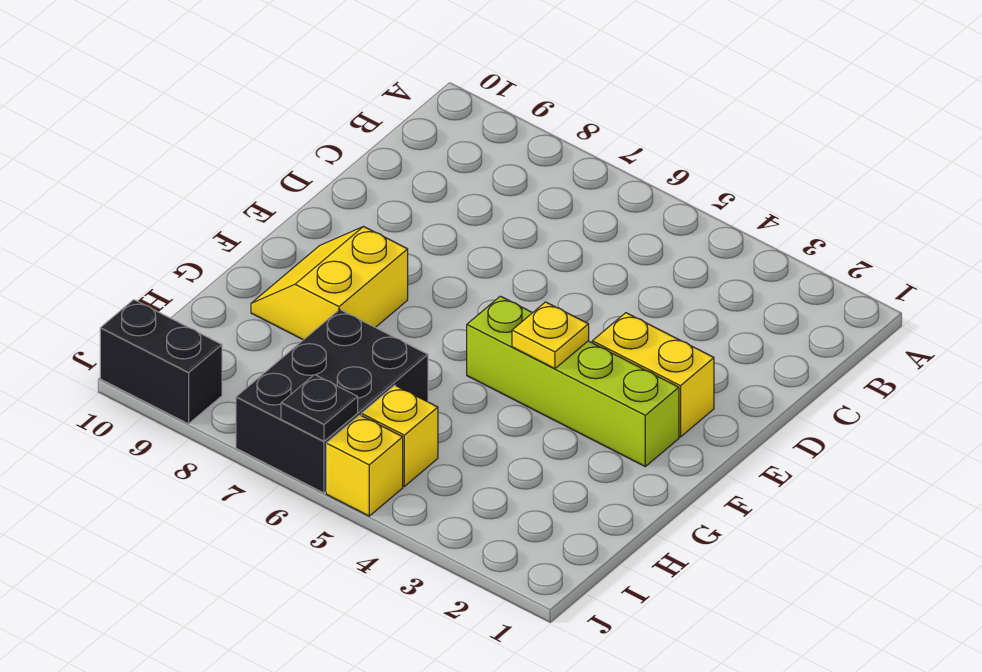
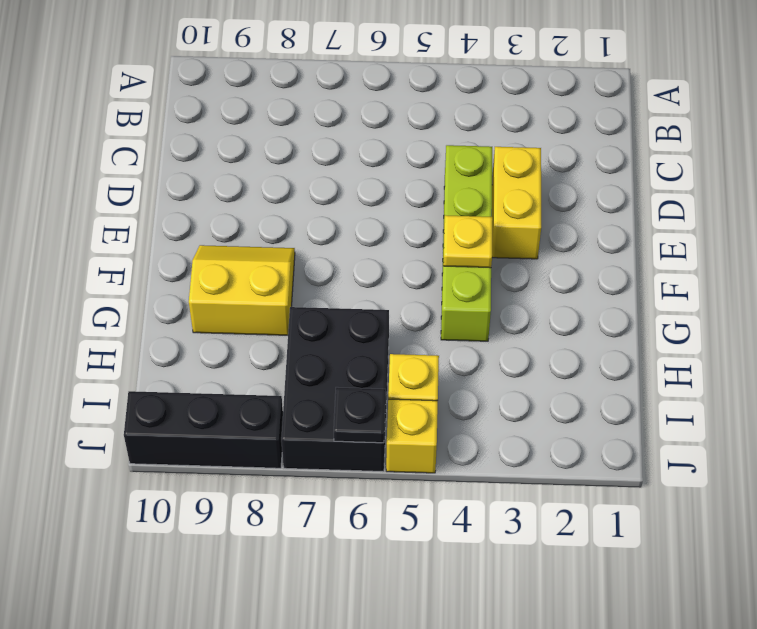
yellow brick E2:E3 level 1 -> yellow brick D3:E3 level 1
lime brick F2:F5 level 1 -> lime brick D4:G4 level 1
yellow slope F8:G9 level 1 top 8 -> yellow slope F8:G9 level 1 top G
black brick J9:J10 level 1 -> black brick J8:J10 level 1

